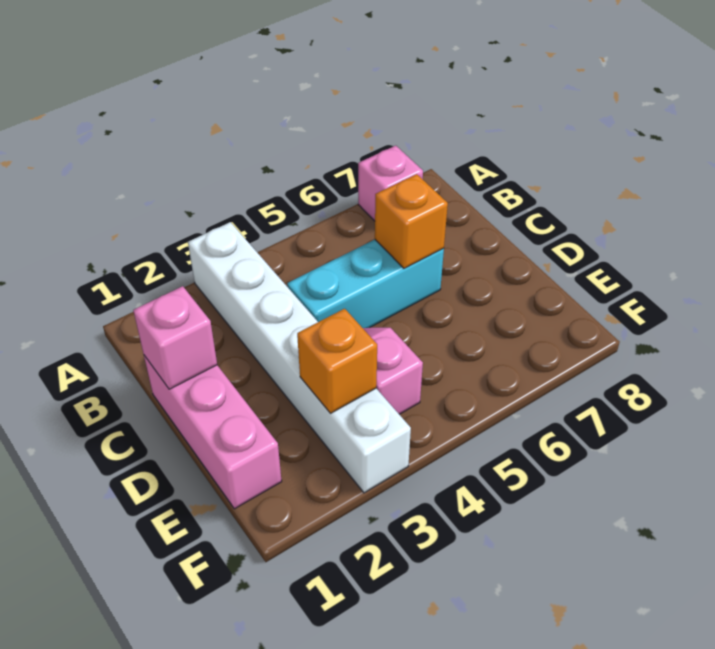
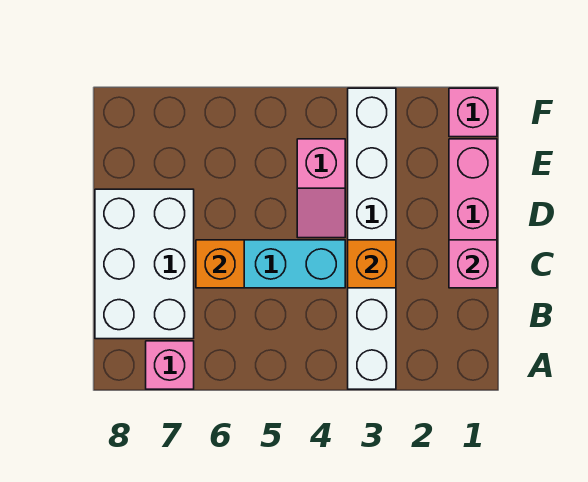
none -> white brick B7:D8 level 1
orange brick E3 level 2 -> orange brick C3 level 2
none -> pink brick F1 level 1

